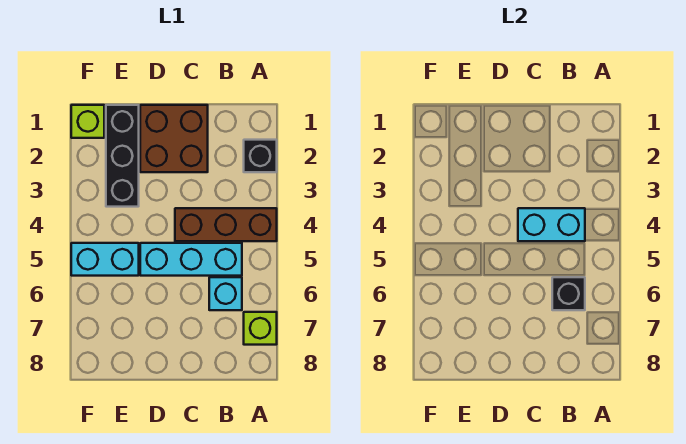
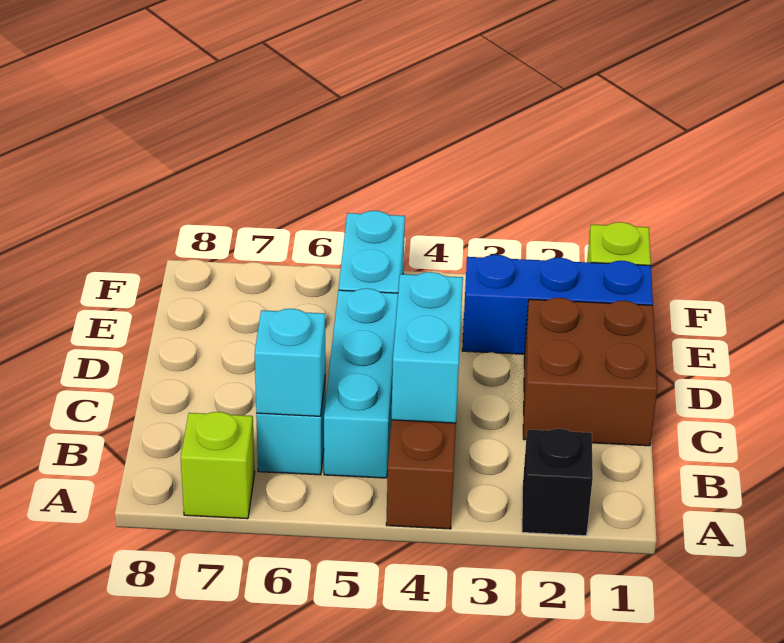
black brick B6 level 2 -> cyan brick B6 level 2
black brick E1:E3 level 1 -> blue brick E1:E3 level 1

